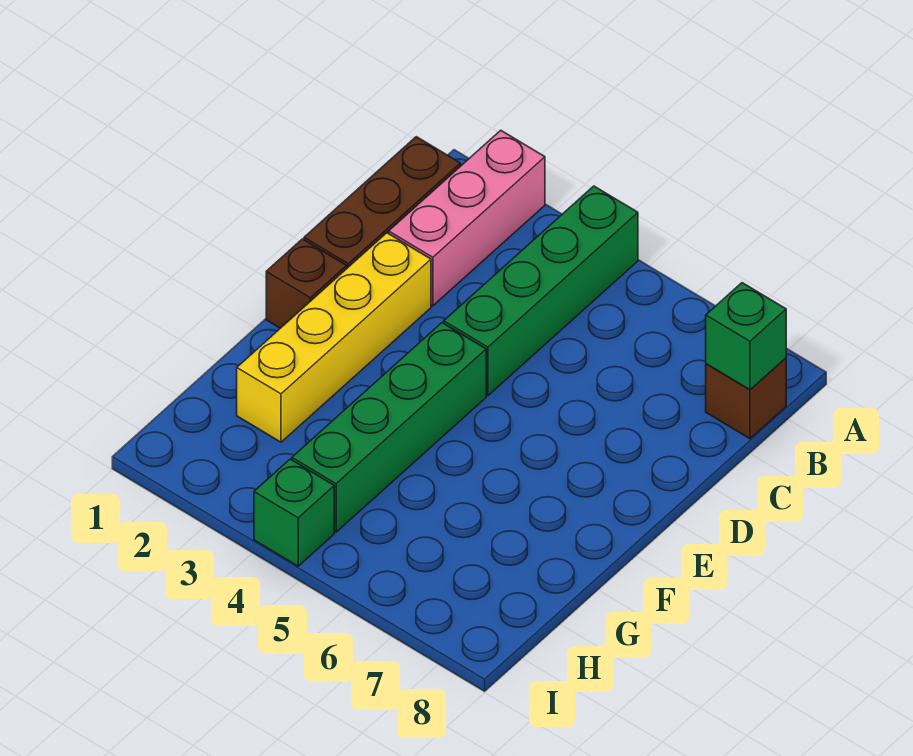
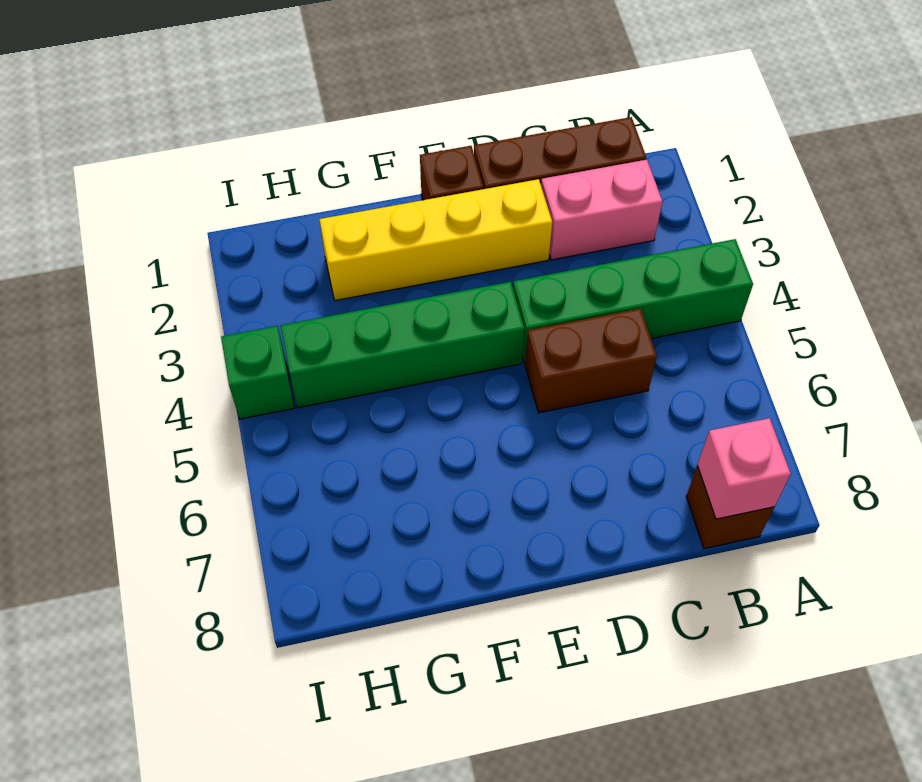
pink brick A2:C2 level 1 -> pink brick B2:C2 level 1
green brick B8 level 2 -> pink brick B8 level 2
none -> brown brick C5:D5 level 1

